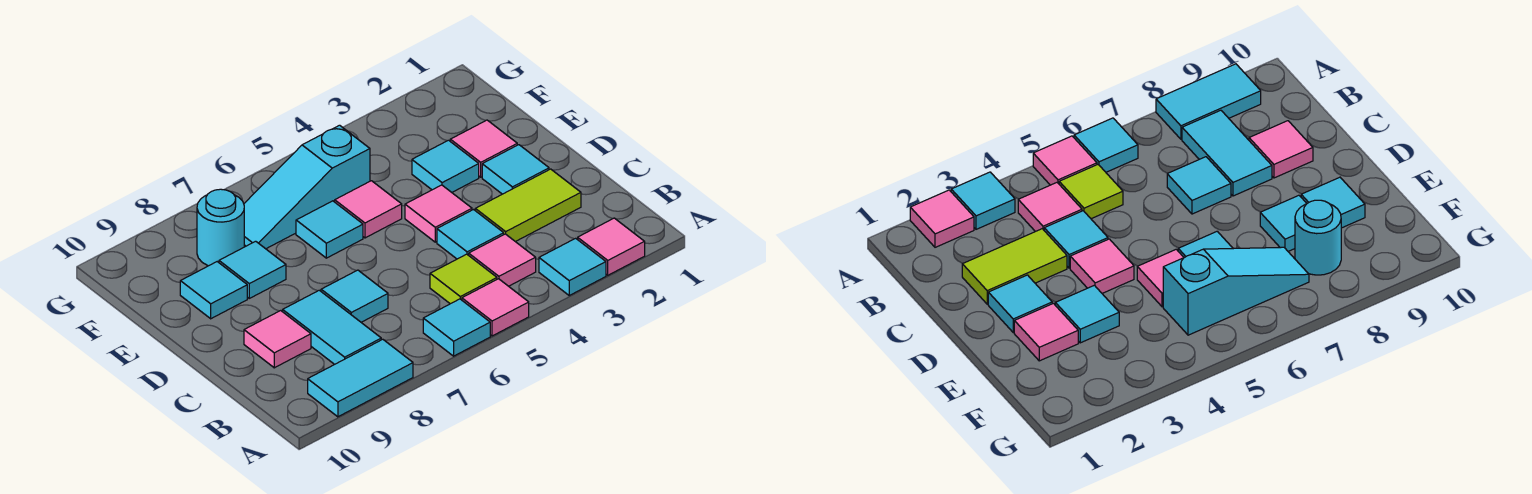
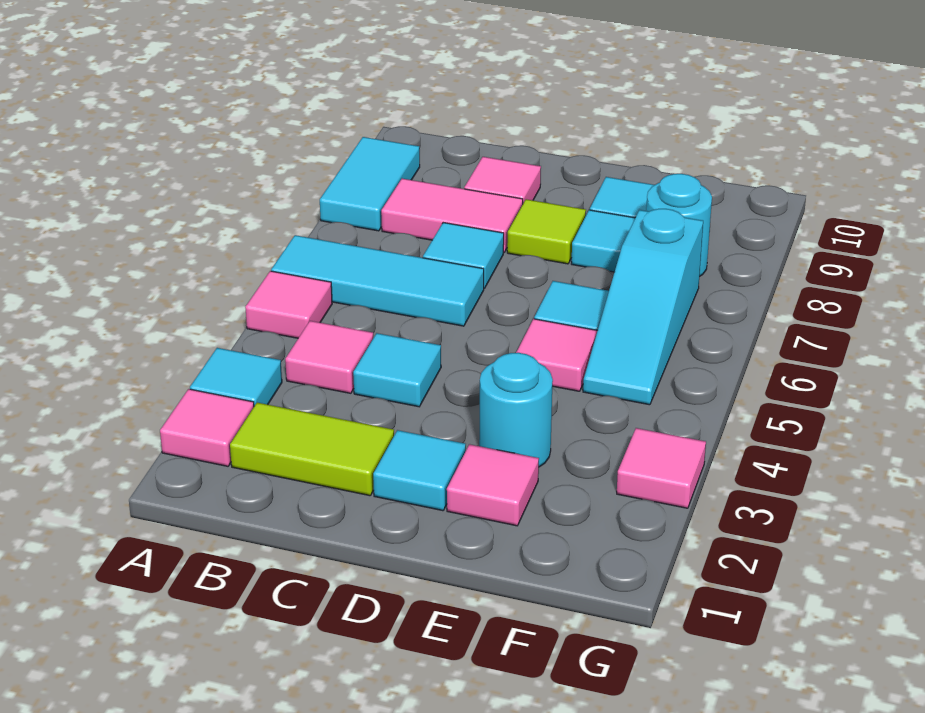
cyan tile A6 level 1 -> cyan tile A6:C6 level 1
lime tile B5 level 1 -> lime tile D8 level 1
cyan tile B8:C8 level 1 -> pink tile B8:C8 level 1
lime tile C2:C3 level 1 -> lime tile B2:C2 level 1
pink tile D4 level 1 -> pink tile G3 level 1
cyan tile E3 level 1 -> cyan round brick E3 level 1
cyan slope F5:F7 level 1 top 5 -> cyan slope F5:F7 level 1 top 7

